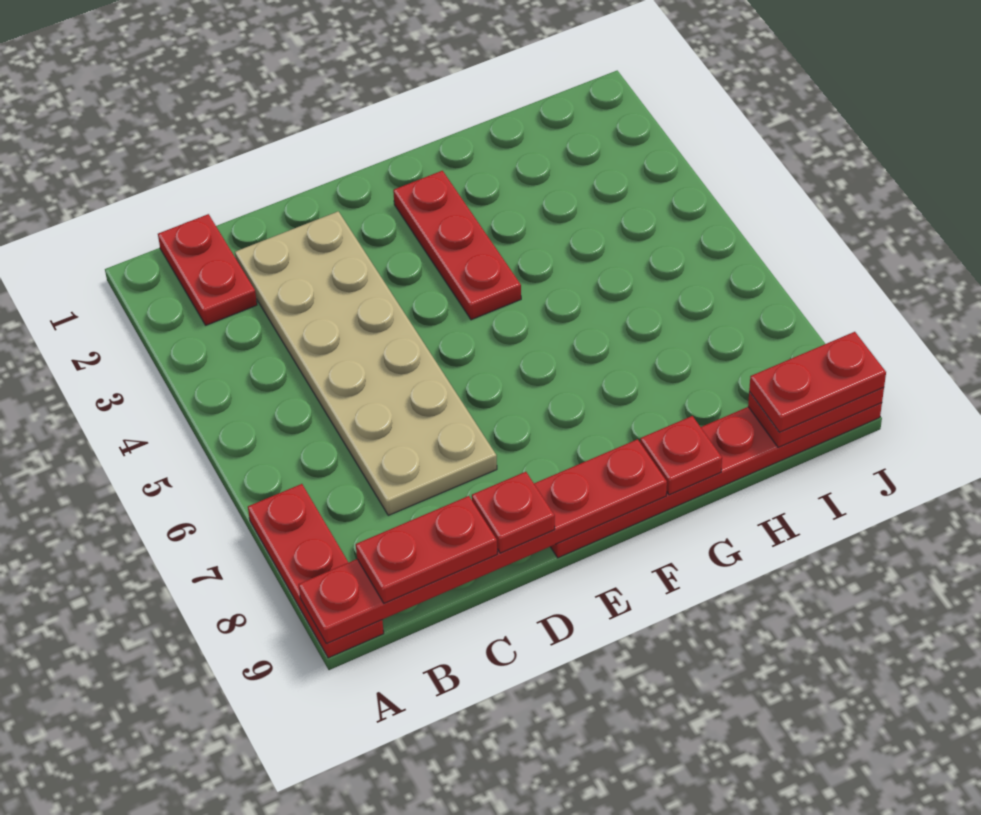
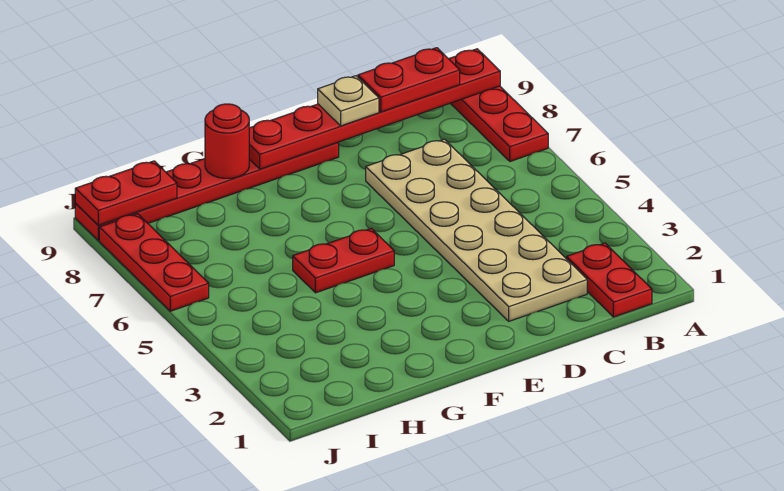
red plate D9 level 3 -> tan plate D9 level 3
red plate F2:F4 level 1 -> red plate J6:J8 level 1
red plate G9 level 2 -> red round brick G9 level 2
red plate I9:J9 level 3 -> red plate F5:G5 level 1

